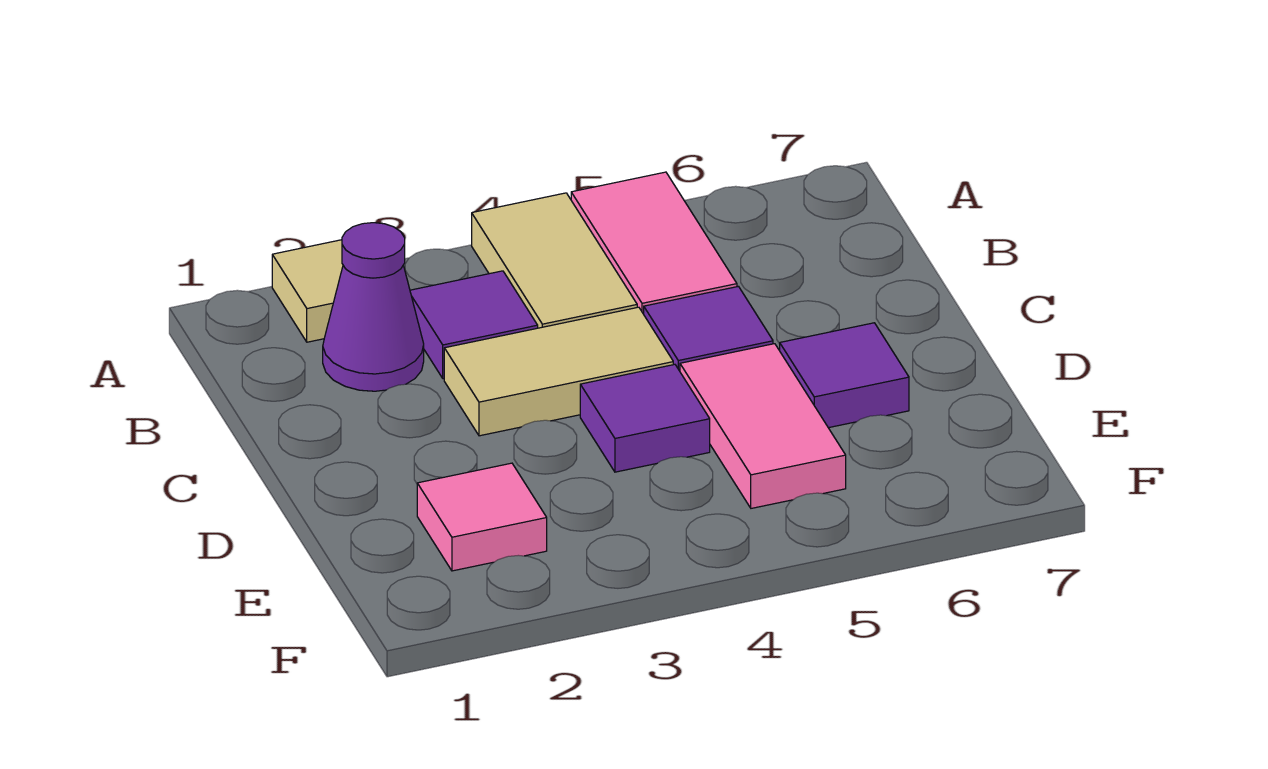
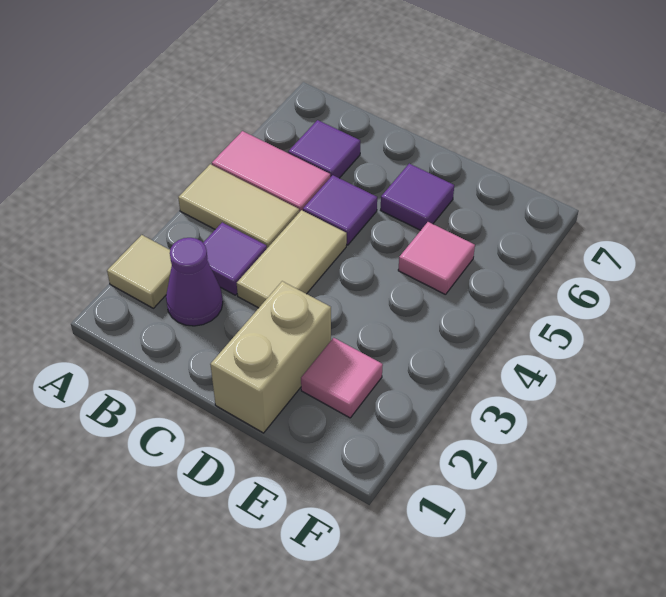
none -> tan brick D1:D2 level 1
purple tile D4 level 1 -> purple tile B6 level 1
pink tile D5:E5 level 1 -> pink tile E5 level 1

